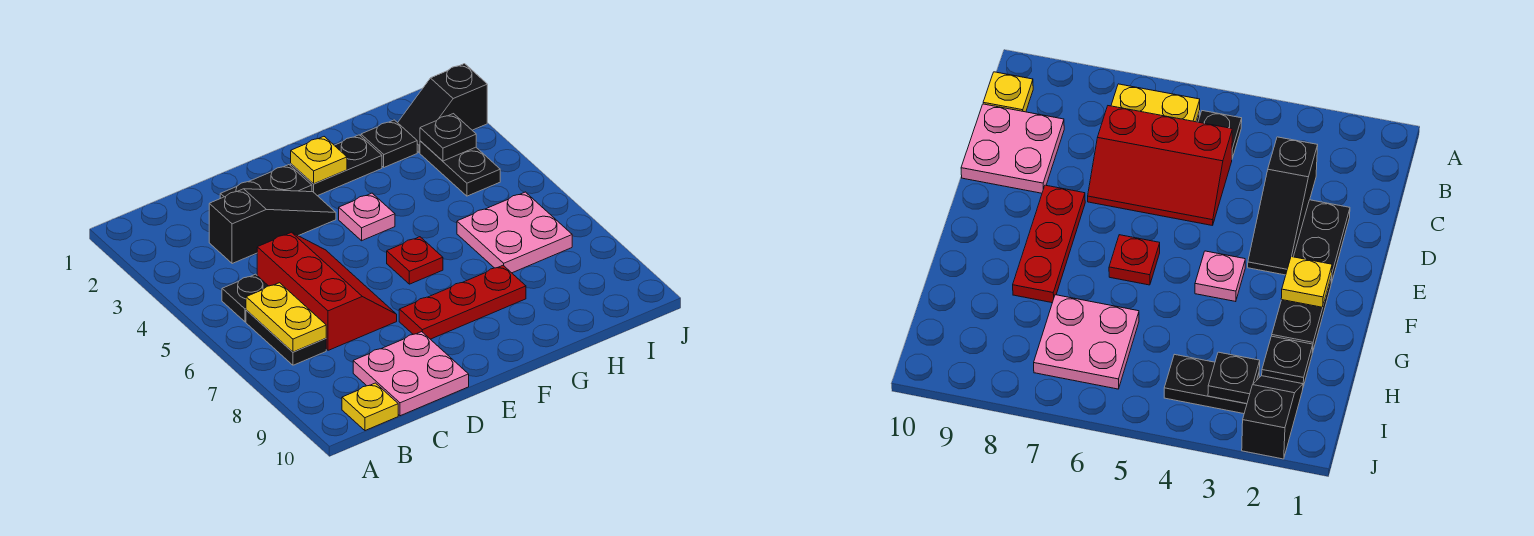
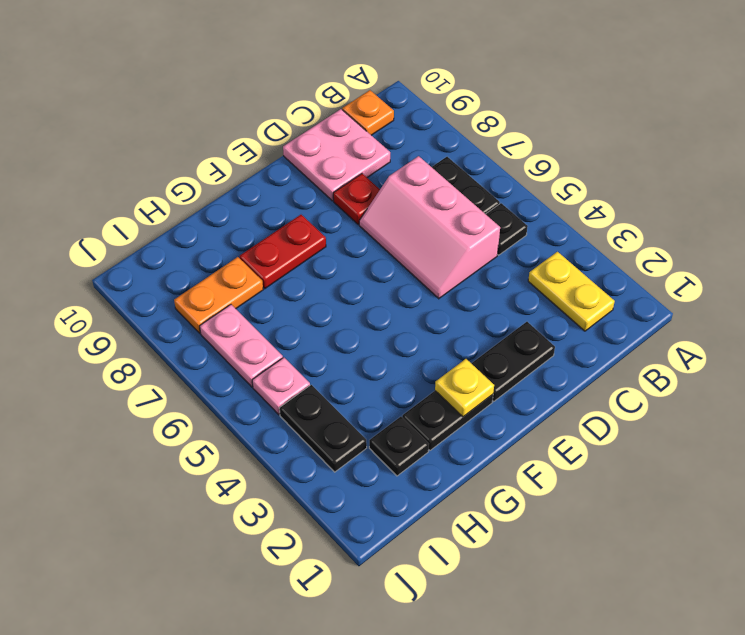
yellow plate B6:B7 level 2 -> yellow plate B2:B3 level 1
yellow plate B10 level 1 -> orange plate B10 level 1
black slope C3:E3 level 1 top C -> none
red slope C5:D7 level 1 top C -> pink slope C5:D7 level 1 top C
red plate E8:G8 level 1 -> red plate F8:G8 level 1
pink plate F4 level 1 -> pink plate I5 level 1
red plate F6 level 1 -> red plate D8 level 1
pink plate H6:I7 level 1 -> pink plate I6:I7 level 1
none -> orange plate H8:I8 level 1
black slope I2:J2 level 1 top J -> none
black plate I3 level 2 -> none

